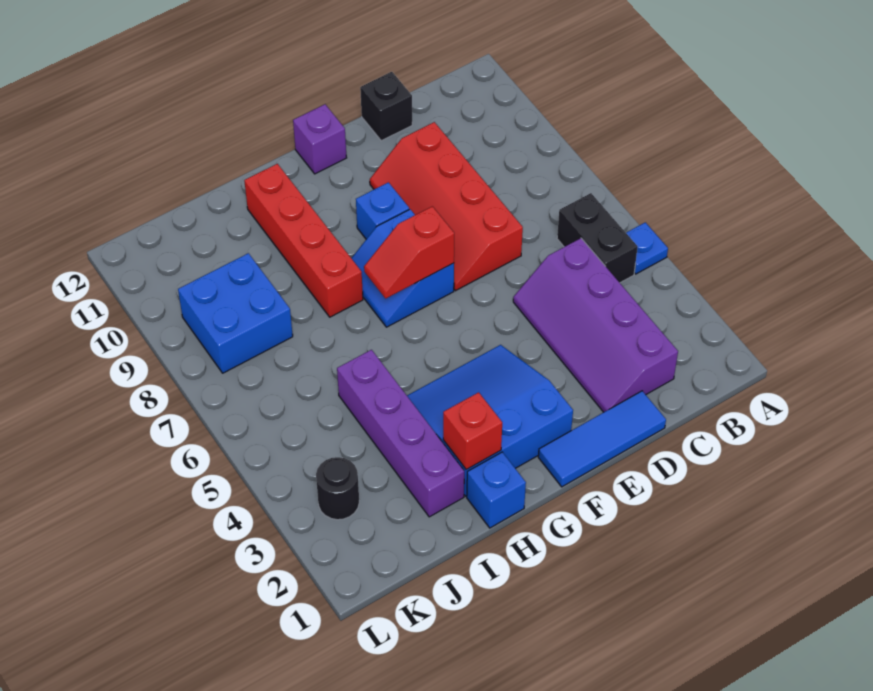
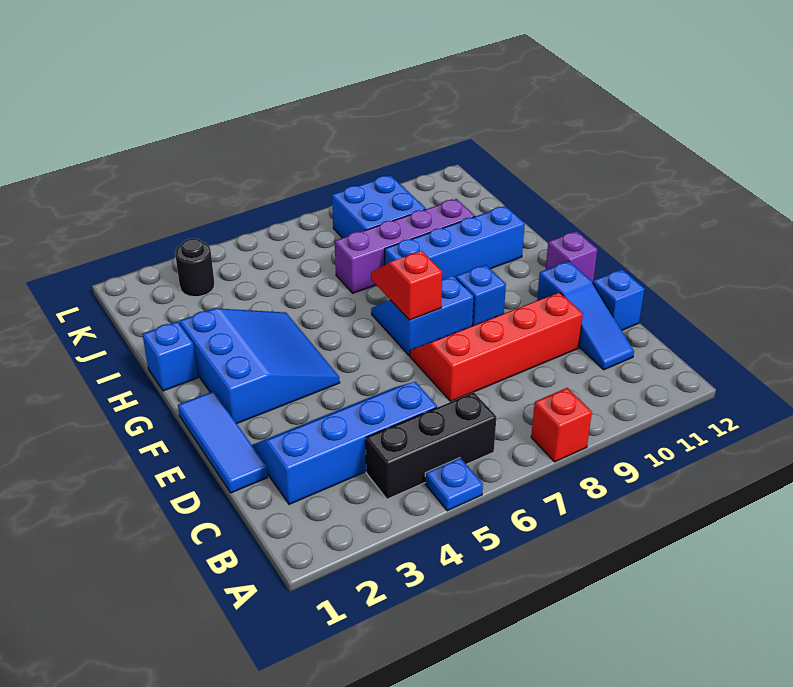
black brick B5:B6 level 1 -> black brick B4:B6 level 1
purple slope C2:D5 level 1 top C -> blue slope C2:D5 level 1 top C
none -> blue slope C11:E11 level 1 top E
black brick D12 level 1 -> blue brick D12 level 1
red brick H2 level 2 -> red brick A8 level 1
red brick H8:H11 level 1 -> blue brick H8:H11 level 1
purple brick I2:I5 level 1 -> purple brick I7:I10 level 1

